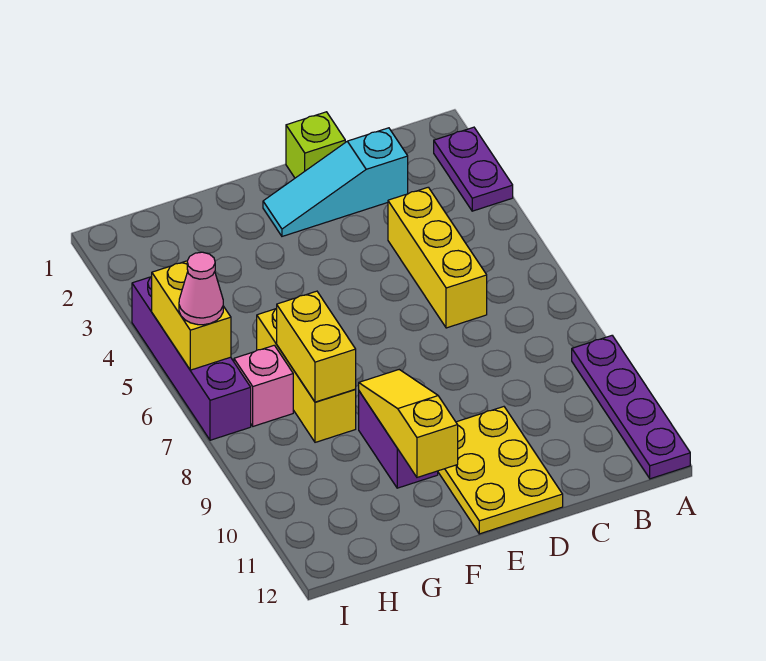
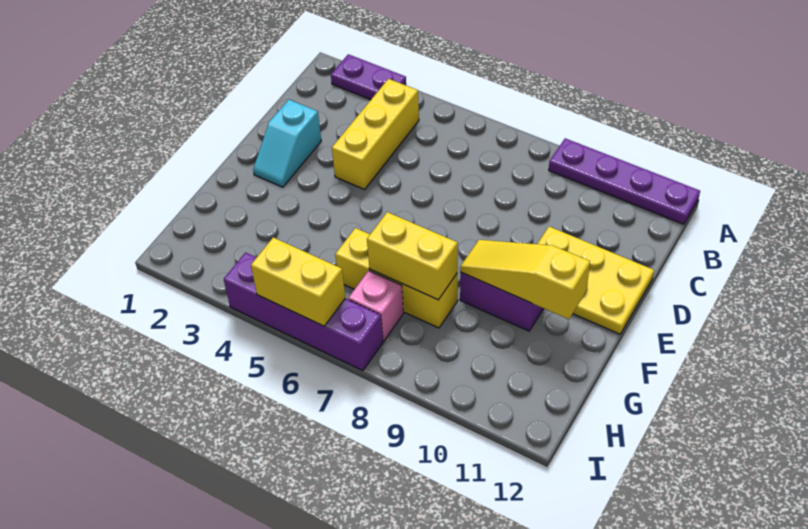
cyan slope C2:E2 level 1 top C -> cyan slope D2:E2 level 1 top D
yellow brick C4:C6 level 1 -> yellow brick B4:D4 level 1
lime brick D1 level 1 -> none
pink cone I6 level 3 -> none

